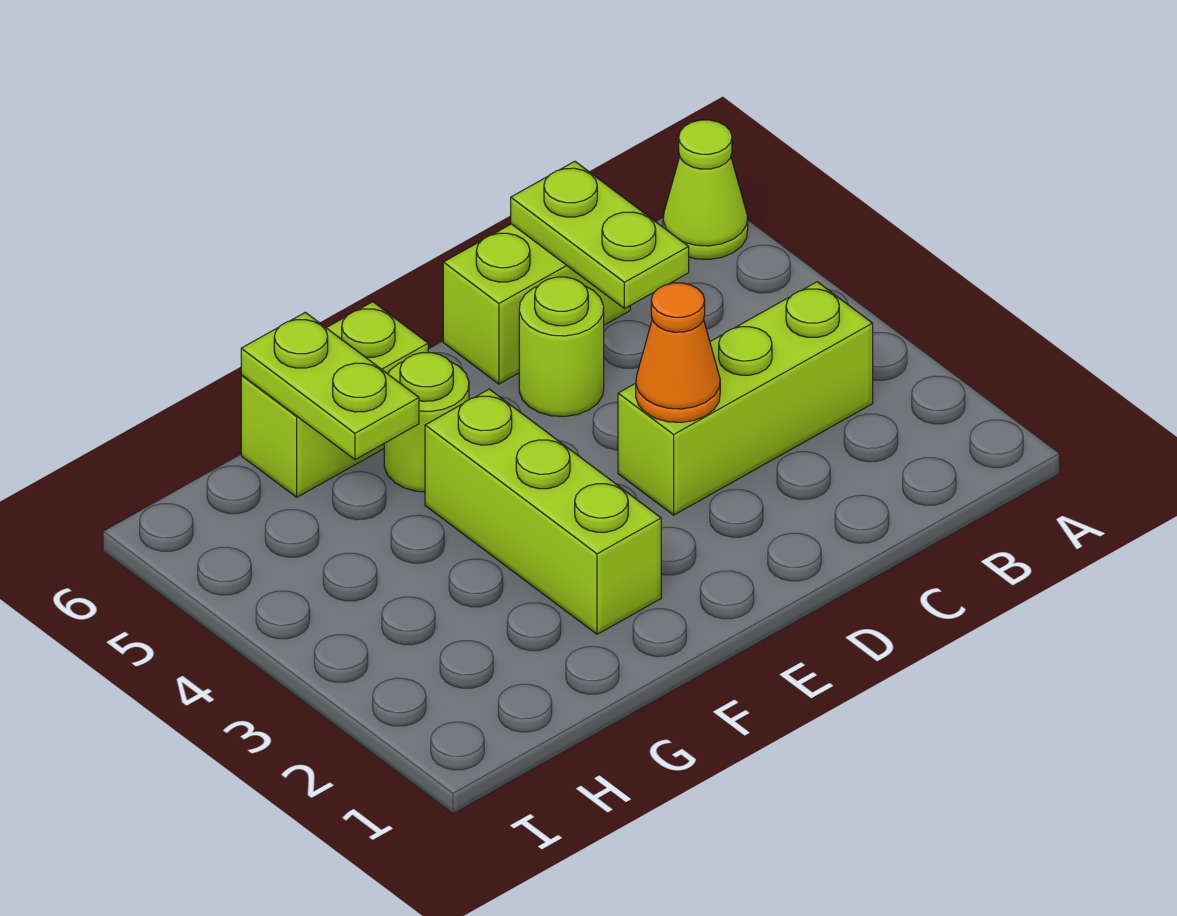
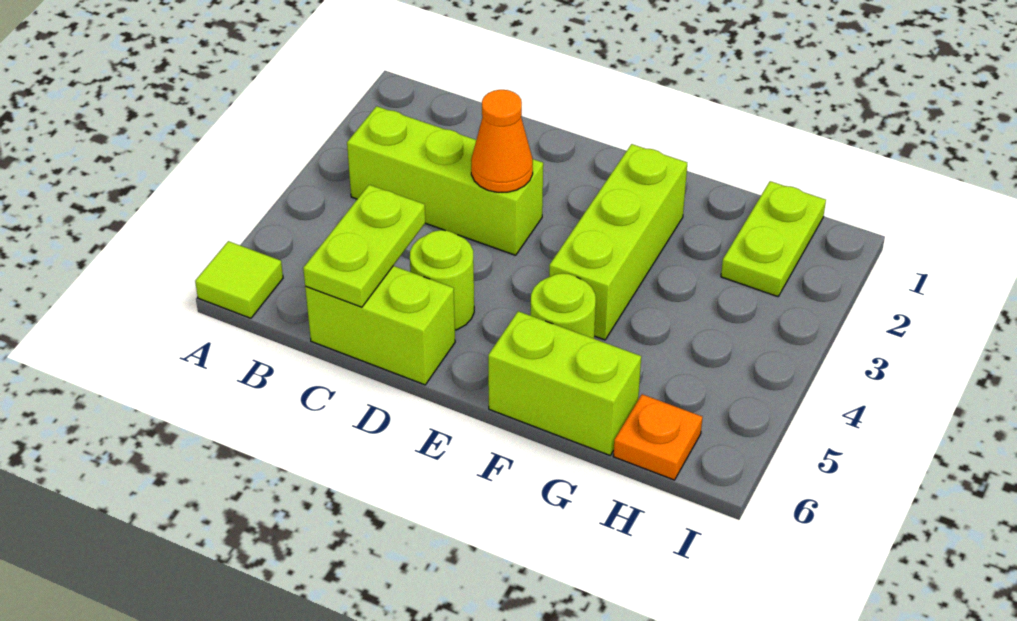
lime cone A6 level 1 -> lime tile A6 level 1
lime plate G5:G6 level 2 -> lime plate H1:H2 level 1
none -> orange plate H6 level 1

